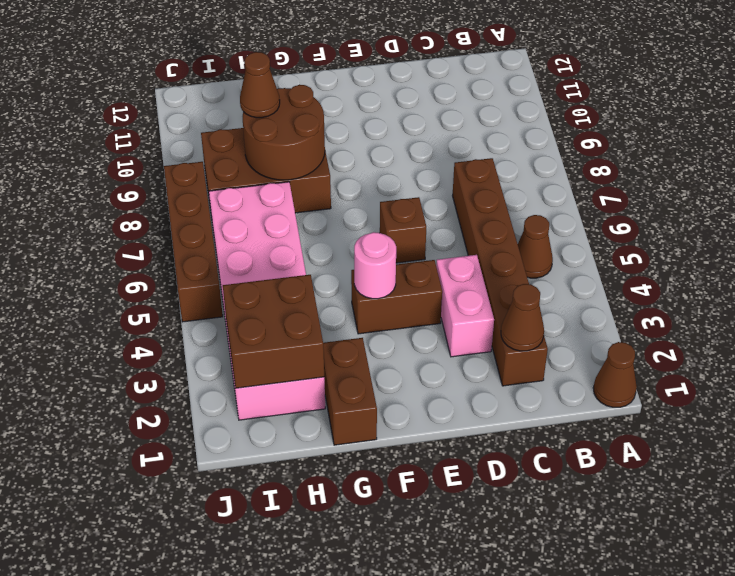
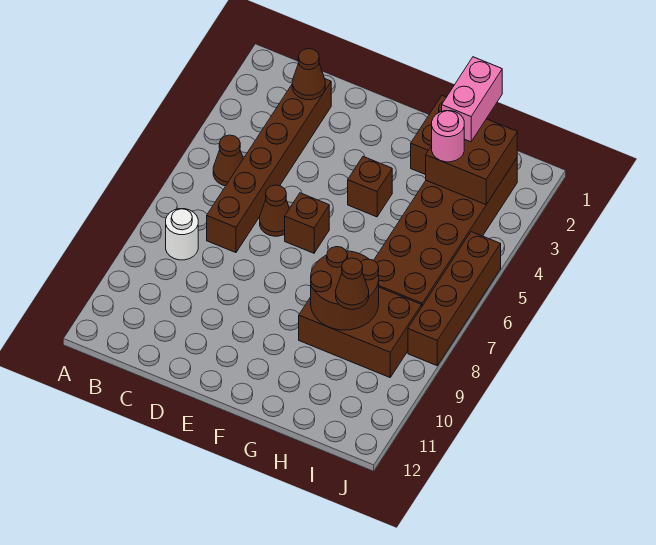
brown cone A1 level 1 -> brown cone D6 level 1
none -> white round brick B8 level 1
pink brick D3:D4 level 1 -> pink brick H1:H2 level 3
brown brick E4:F4 level 1 -> brown brick F4 level 1
pink round brick F4 level 2 -> pink round brick H3 level 3
pink brick H2:I7 level 1 -> brown brick H2:I7 level 1

